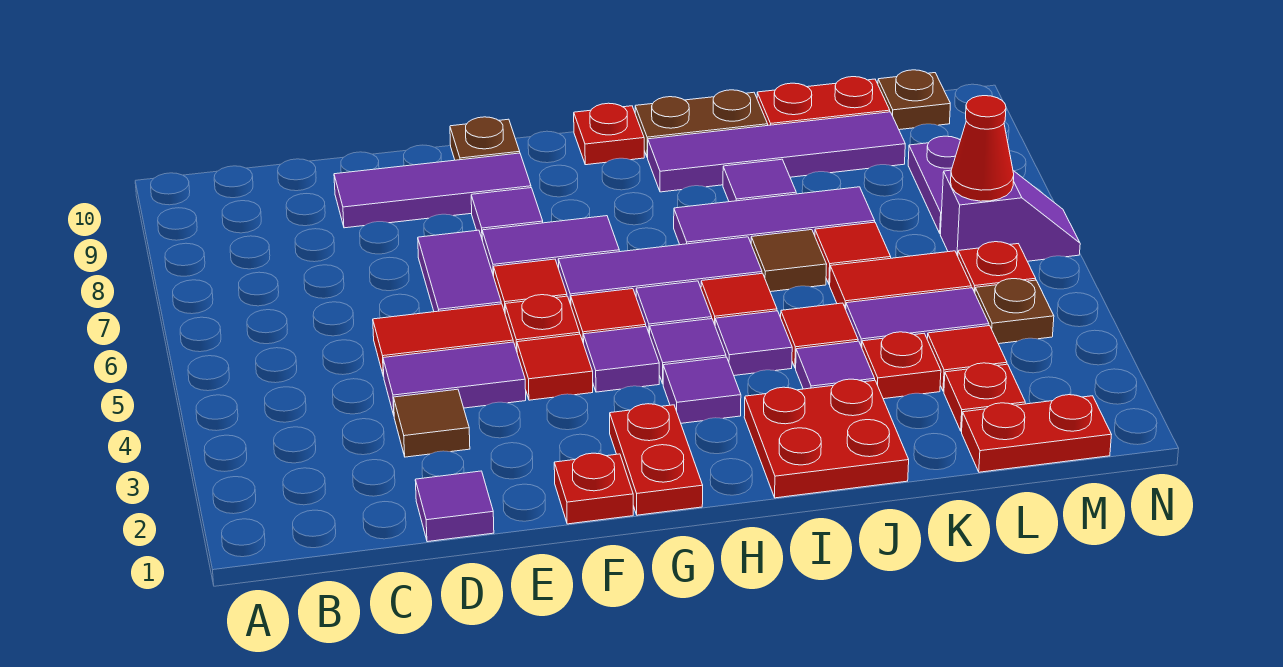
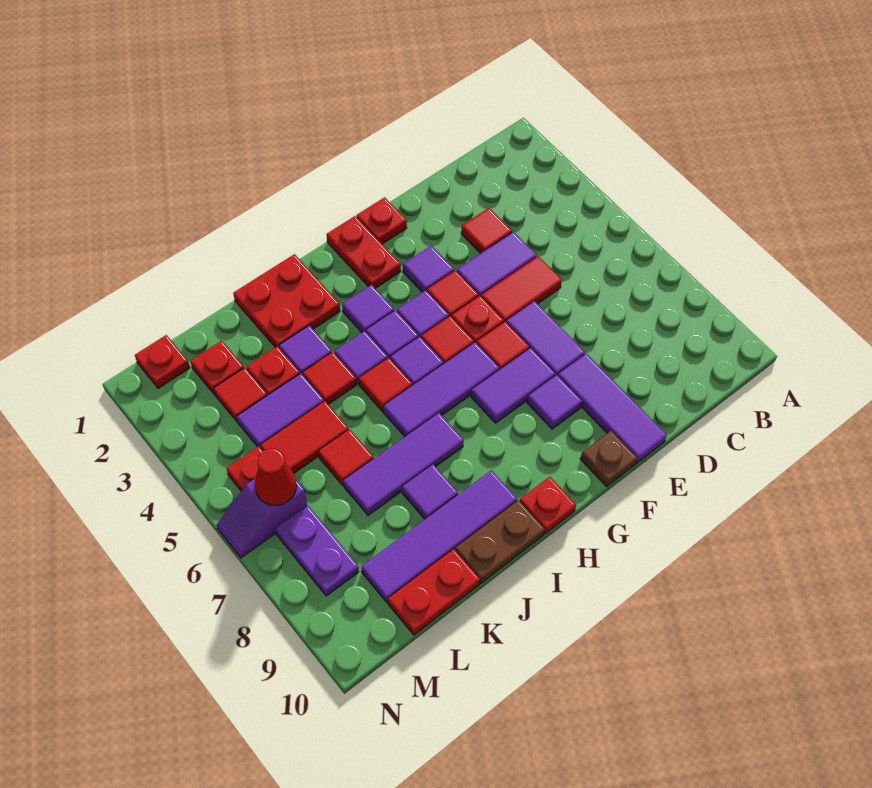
purple tile D1 level 1 -> purple tile F3 level 1
brown tile D3 level 1 -> red tile D3 level 1
purple tile D9:F9 level 1 -> purple tile E8:E10 level 1
brown tile J6 level 1 -> none
red plate L1:M1 level 1 -> red plate M1 level 1
brown plate M4 level 1 -> none
brown plate M10 level 1 -> none

